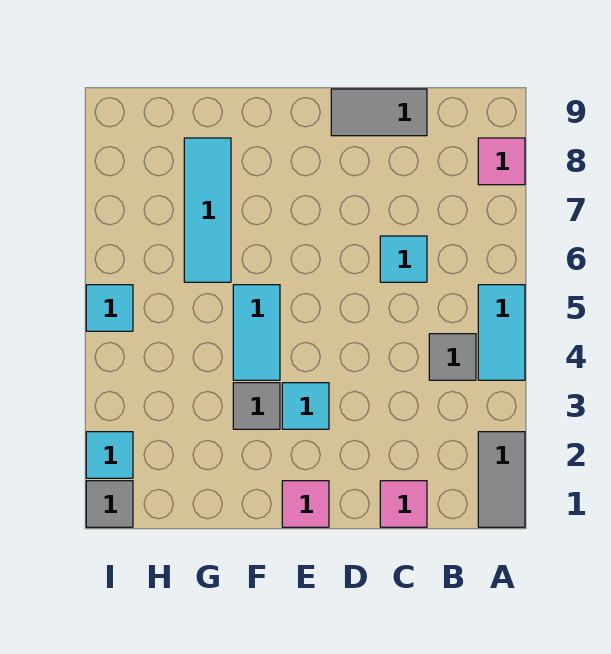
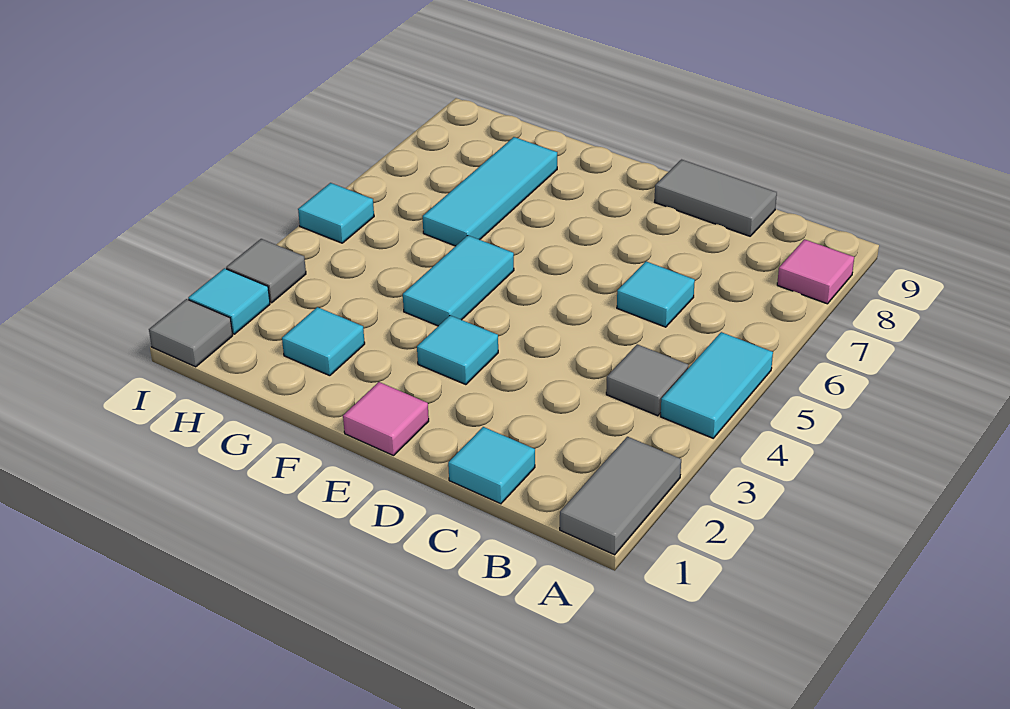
pink tile C1 level 1 -> cyan tile C1 level 1
grey tile F3 level 1 -> grey tile I3 level 1
none -> cyan tile G2 level 1

